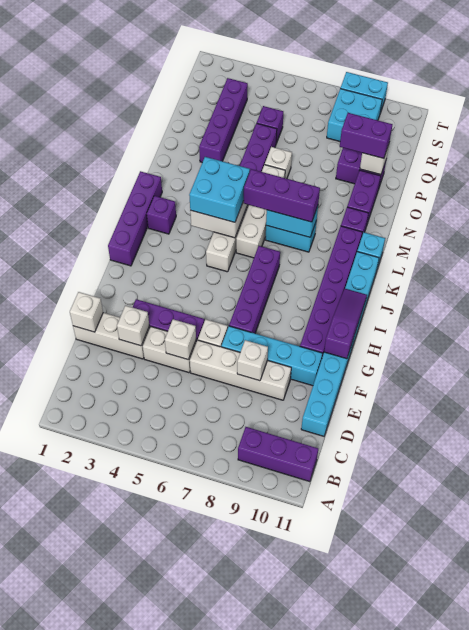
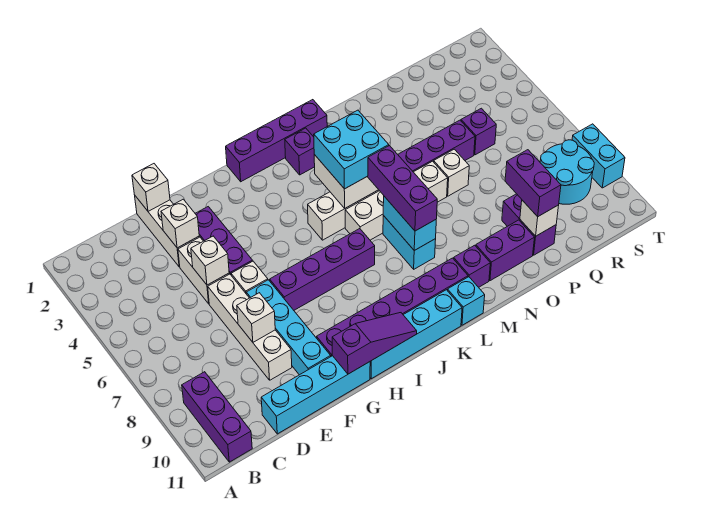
purple brick O3:R3 level 1 -> none
cyan brick R8:S9 level 1 -> cyan round brick R8:S9 level 1

